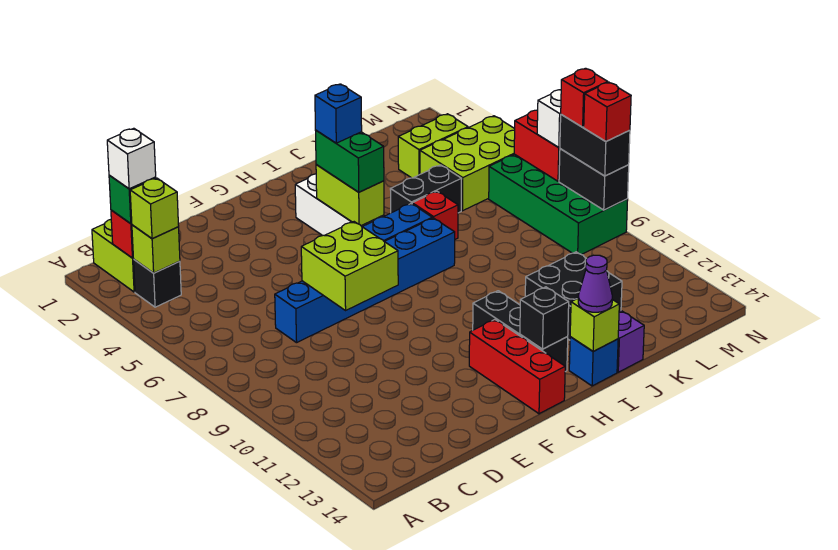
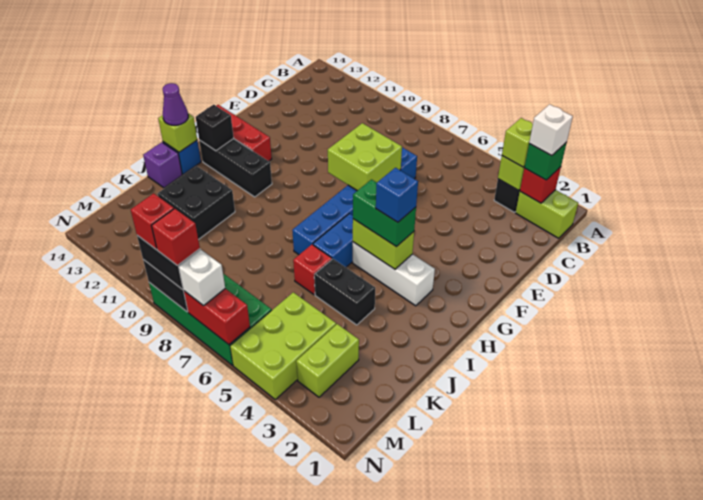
black brick J5:K5 level 1 -> black brick J4:J5 level 1

